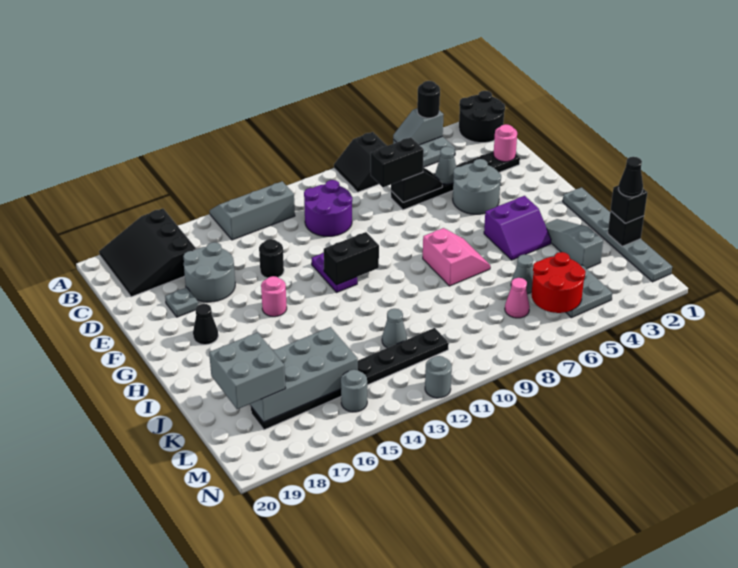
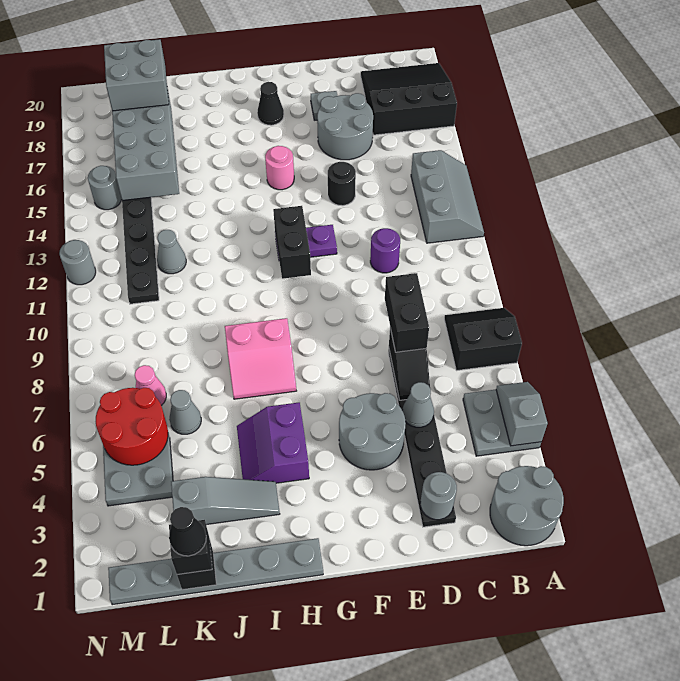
black round brick A1:B2 level 1 -> grey round brick A1:B2 level 1
black round brick A4 level 3 -> none
purple round brick C10:D11 level 1 -> purple round brick D11 level 1
pink round brick D2 level 2 -> grey round brick D2 level 2

